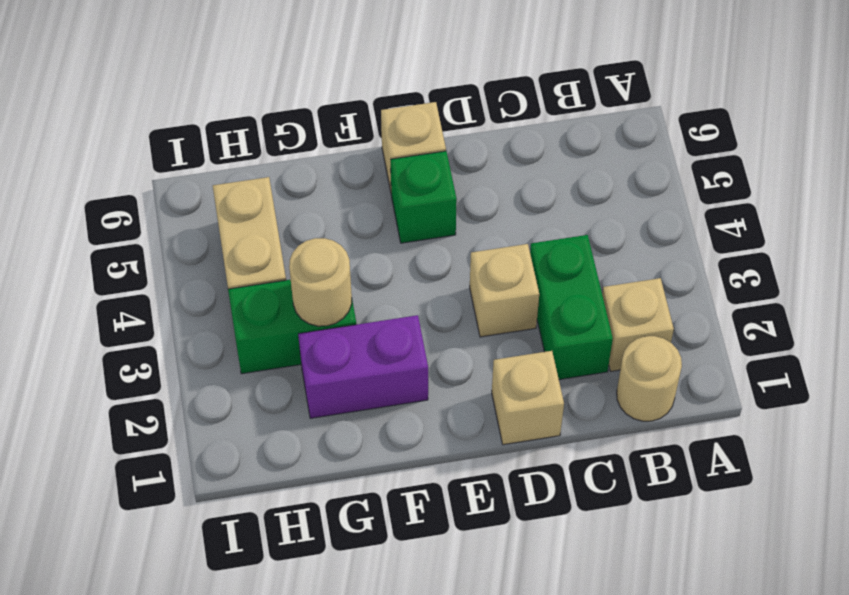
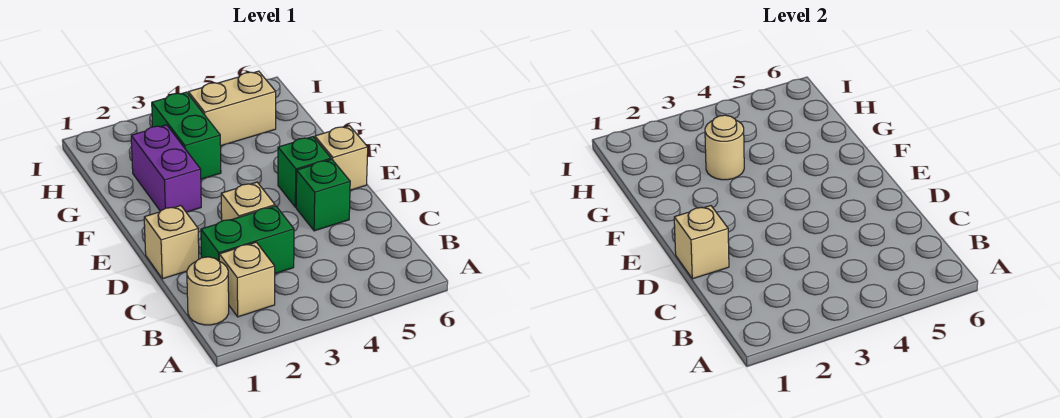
none -> tan brick D1 level 2
none -> green brick D5 level 1

